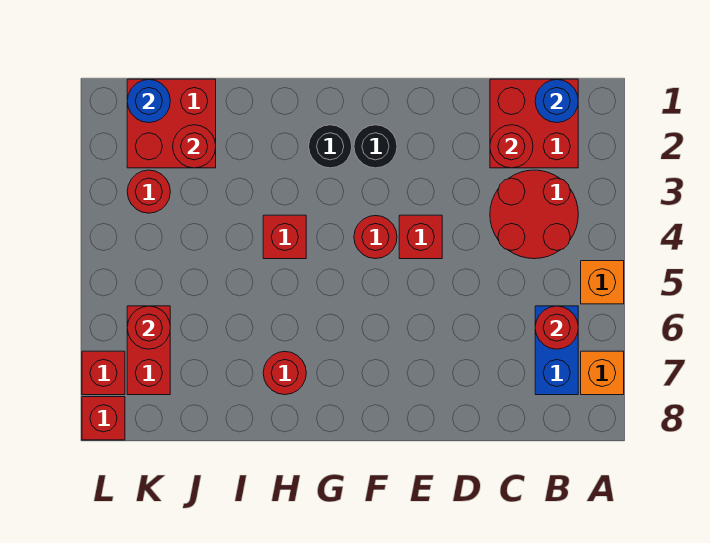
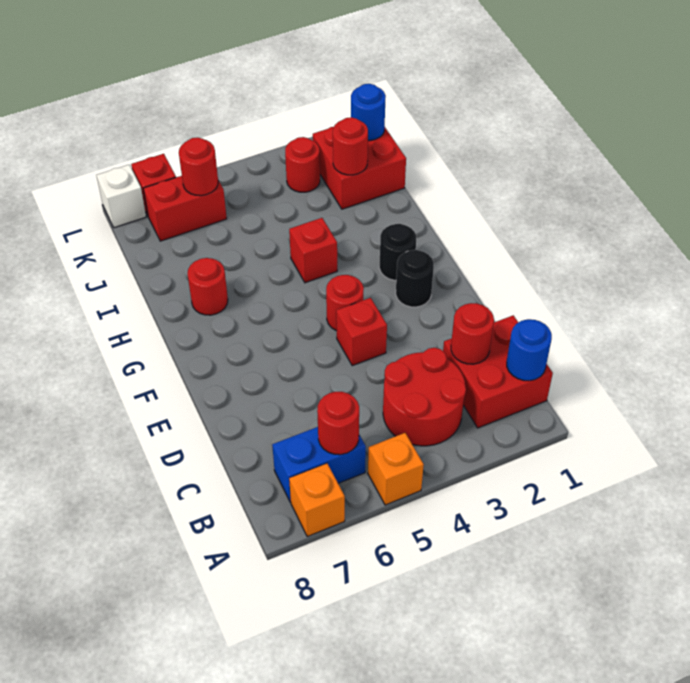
red brick L8 level 1 -> white brick L8 level 1

